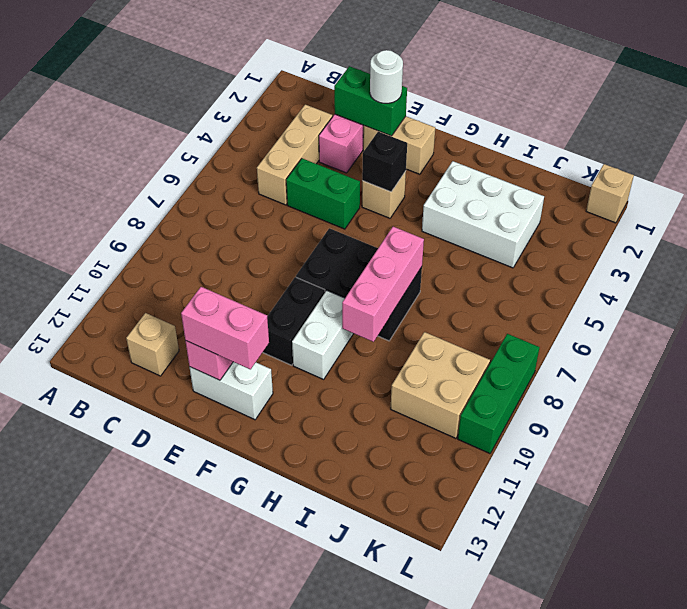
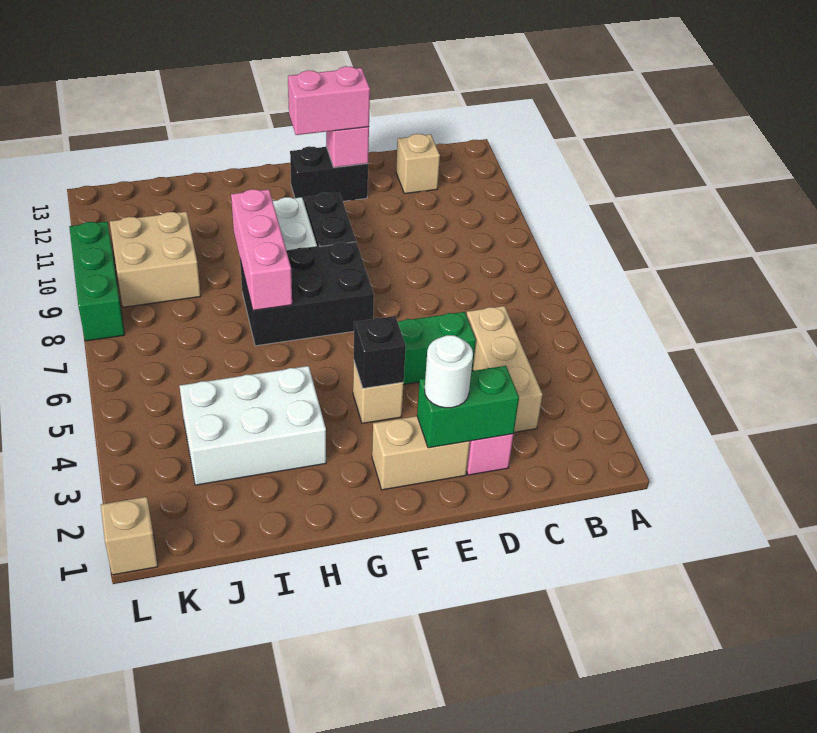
white brick E12:F12 level 1 -> black brick E12:F12 level 1

